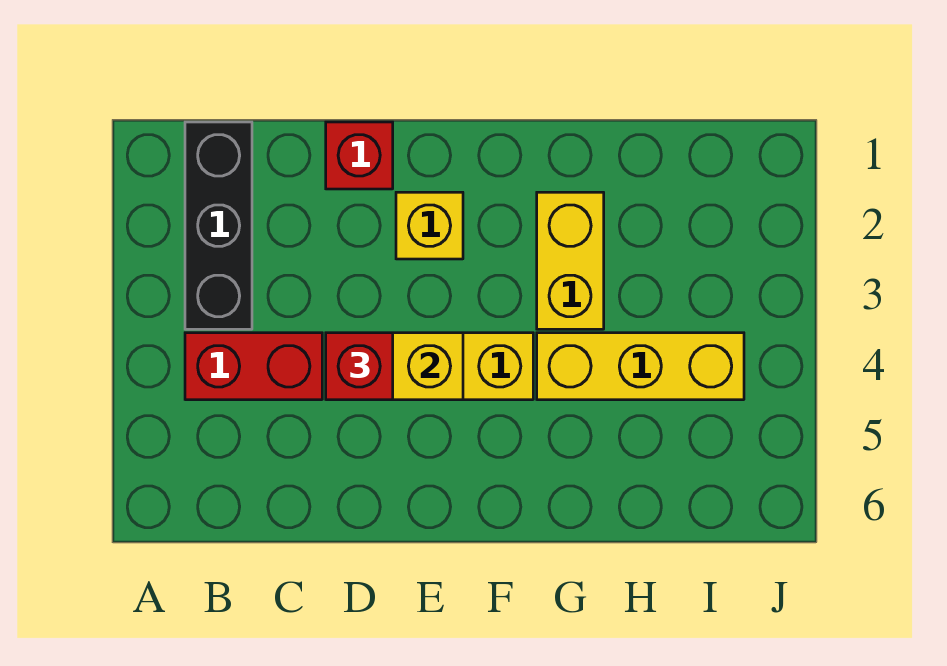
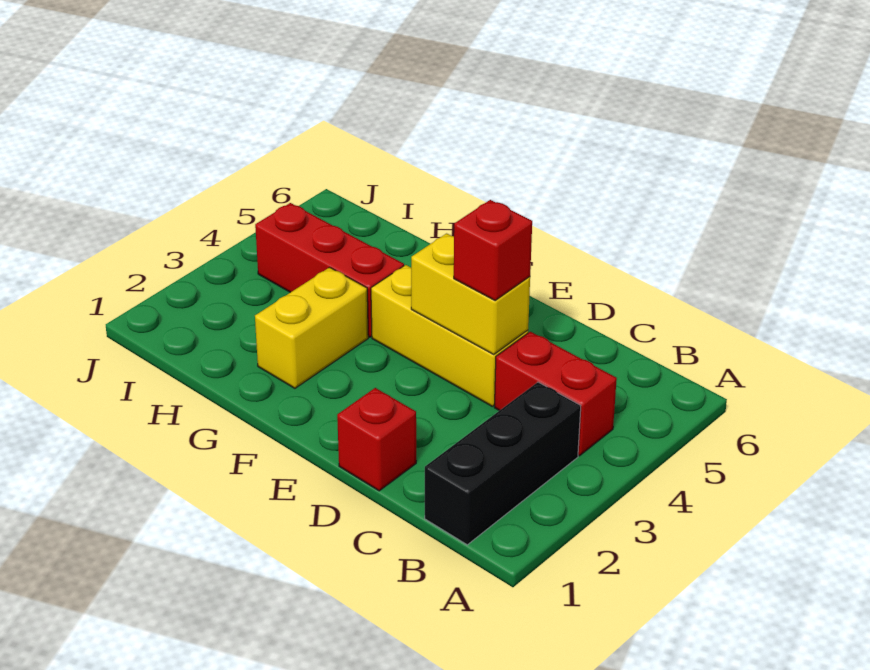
yellow brick E2 level 1 -> none
yellow brick G4:I4 level 1 -> red brick G4:I4 level 1

